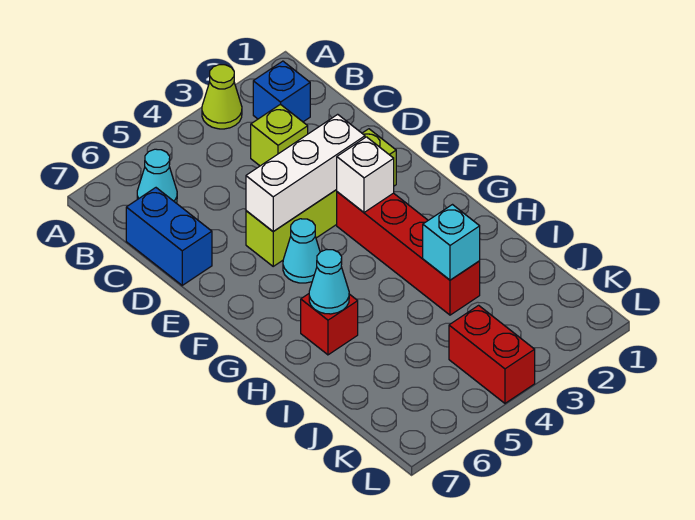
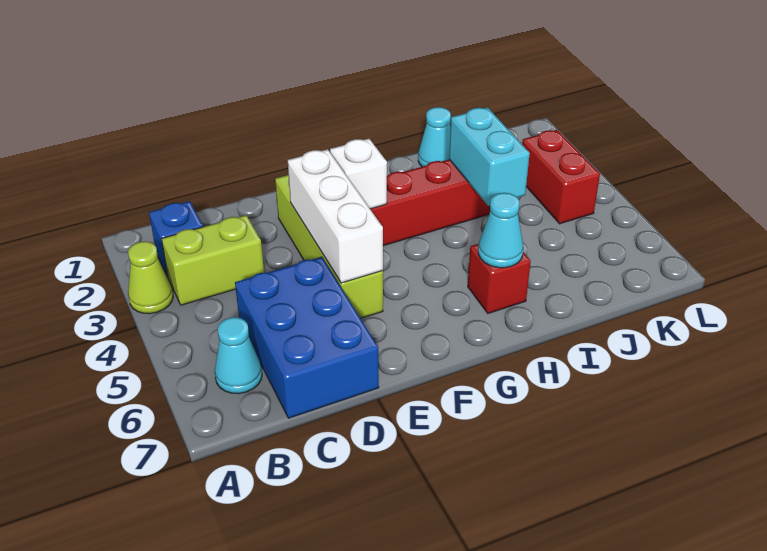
lime brick C3 level 1 -> lime brick B3:C3 level 1
blue brick C7:D7 level 1 -> blue brick C5:D7 level 1
cyan cone F5 level 1 -> cyan cone I1 level 1
cyan brick I3 level 2 -> cyan brick I3:I4 level 2
red brick K4:L4 level 1 -> red brick K3:K4 level 1

